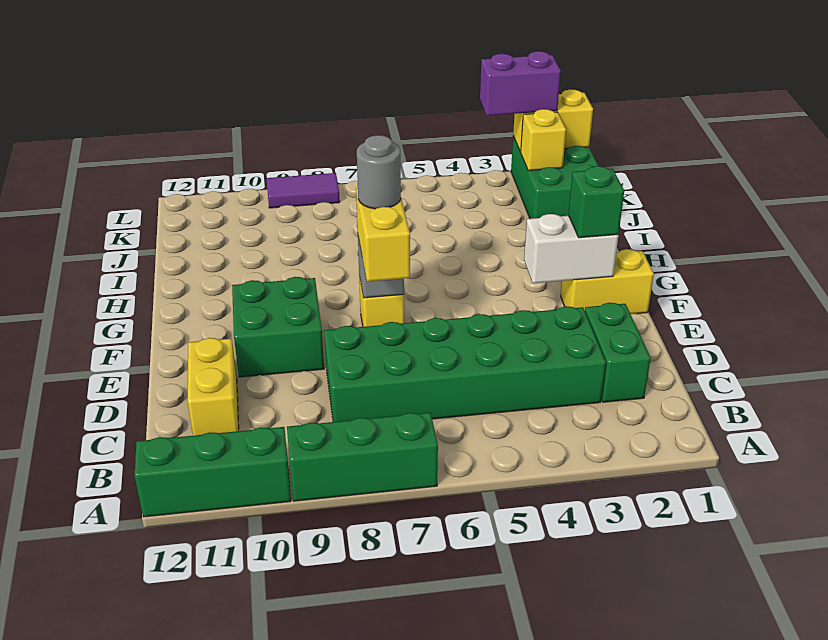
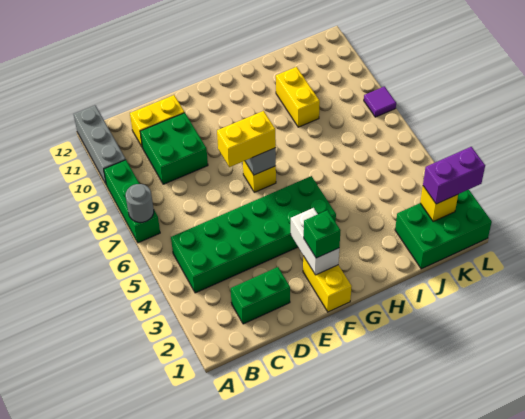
green brick A10:A12 level 1 -> grey brick A10:A12 level 1
green brick C3:D8 level 1 -> green brick B4:G5 level 1
green brick E9:F10 level 1 -> green brick C9:D10 level 1
grey round brick F7 level 4 -> grey round brick A7 level 2
yellow brick L1:L2 level 2 -> yellow brick I9:I10 level 1
purple brick L2:L3 level 3 -> purple brick K2:L2 level 3
purple tile L8:L9 level 1 -> purple tile L8 level 1

